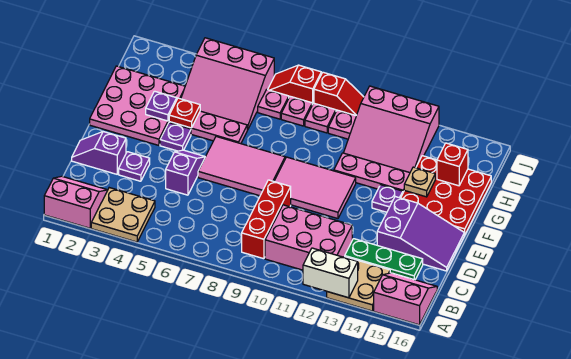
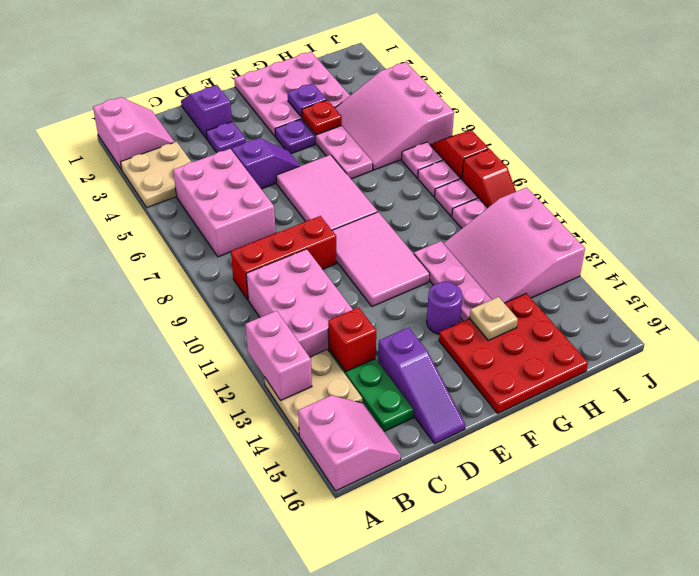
white brick A12:A13 level 2 -> pink brick A12:A13 level 2
none -> pink brick B5:C7 level 1
purple slope D14:E16 level 1 top 14 -> purple slope D14:D16 level 1 top 14
purple plate F13 level 1 -> purple round brick F13 level 1
red brick H15 level 2 -> red brick C13 level 2

